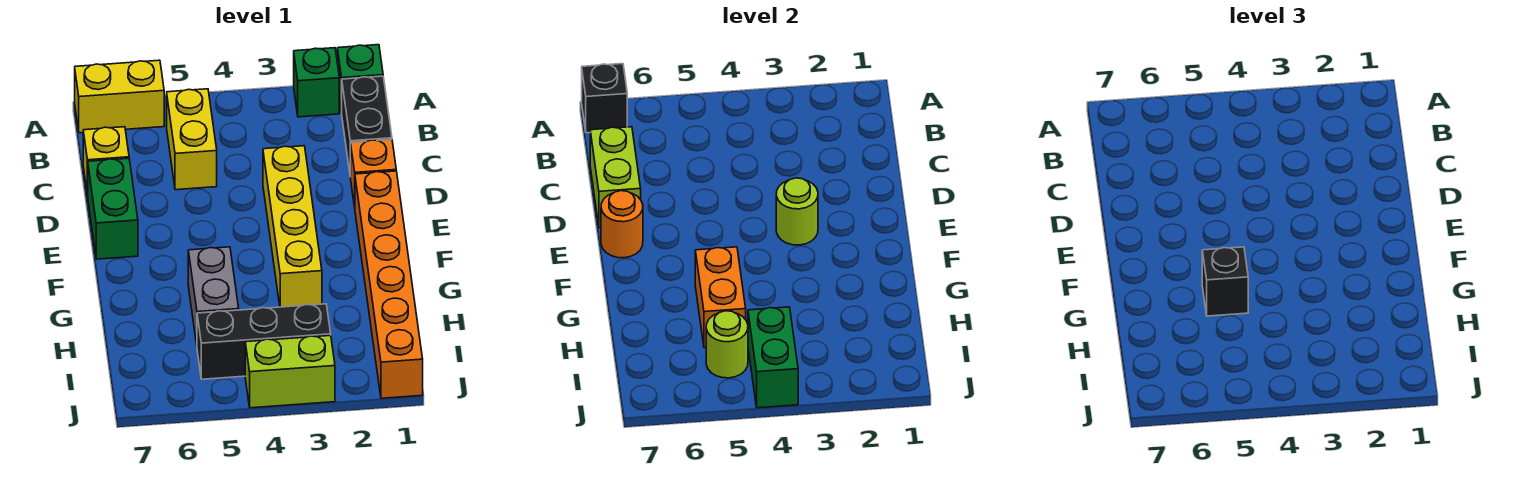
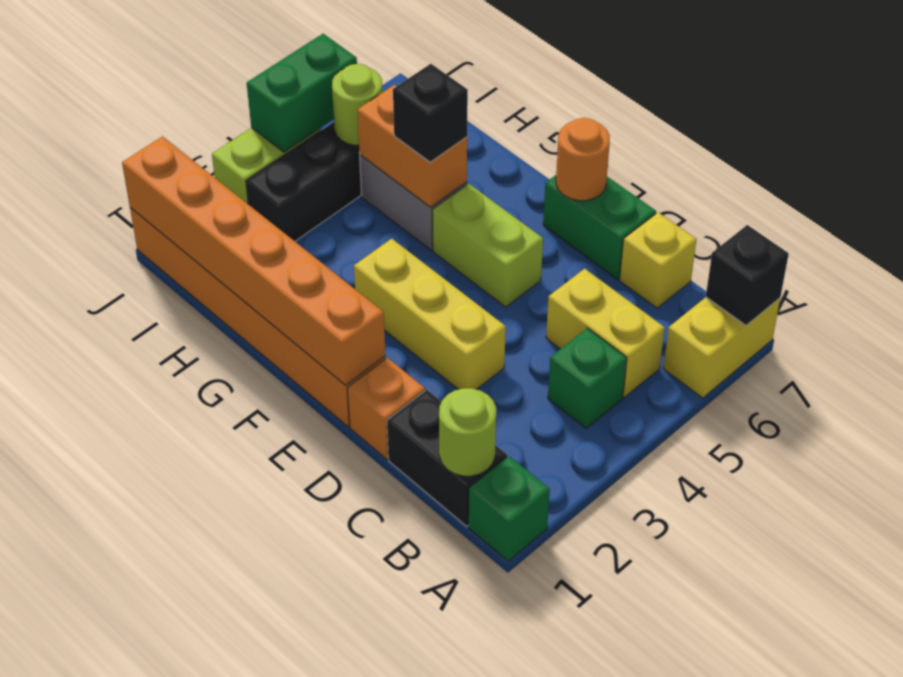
green brick A2 level 1 -> green brick B4 level 1
lime brick C7:D7 level 2 -> lime brick E5:F5 level 1
yellow brick D3:G3 level 1 -> yellow brick D3:F3 level 1
none -> orange brick E1:J1 level 2
lime round brick E3 level 2 -> lime round brick B1 level 2
green brick I4:J4 level 2 -> green brick J4:J5 level 2

